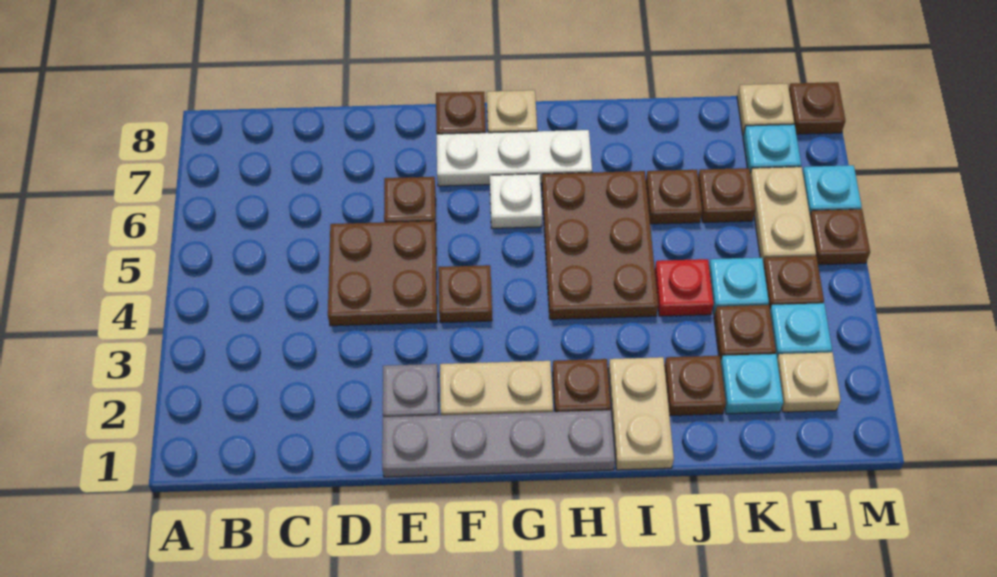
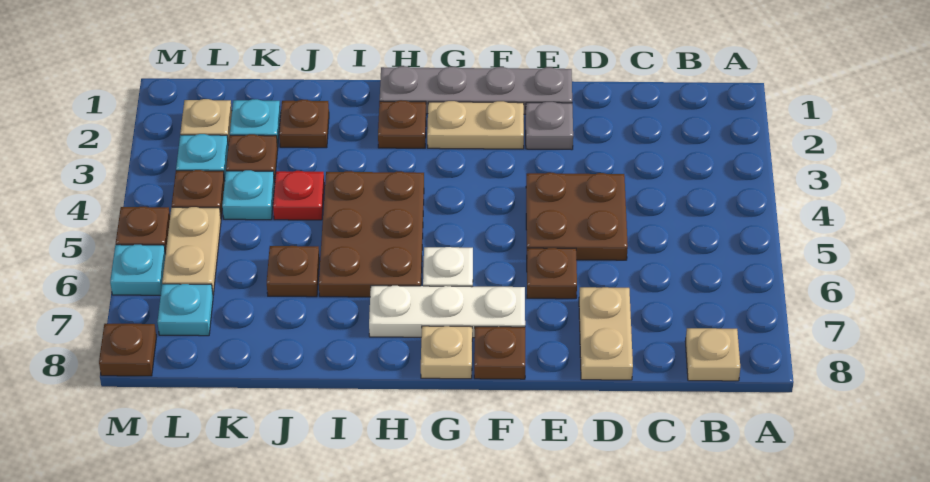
brown plate F4 level 1 -> none
tan plate I1:I2 level 1 -> tan plate D7:D8 level 1
brown plate K6 level 1 -> none
tan plate L8 level 1 -> tan plate B8 level 1

